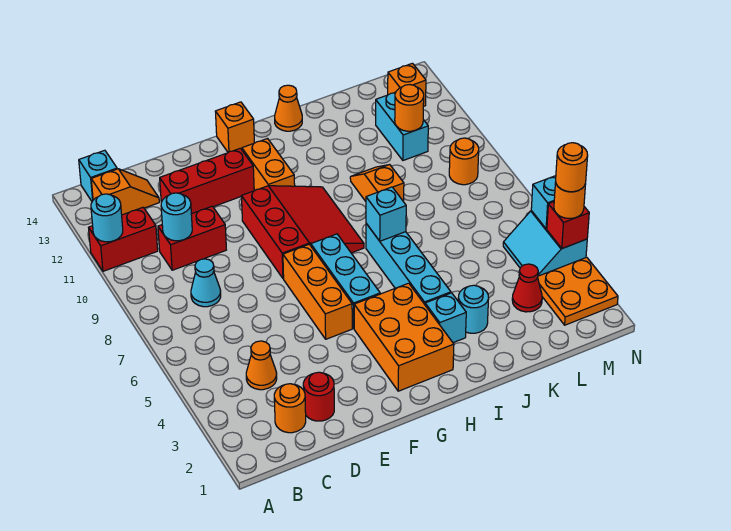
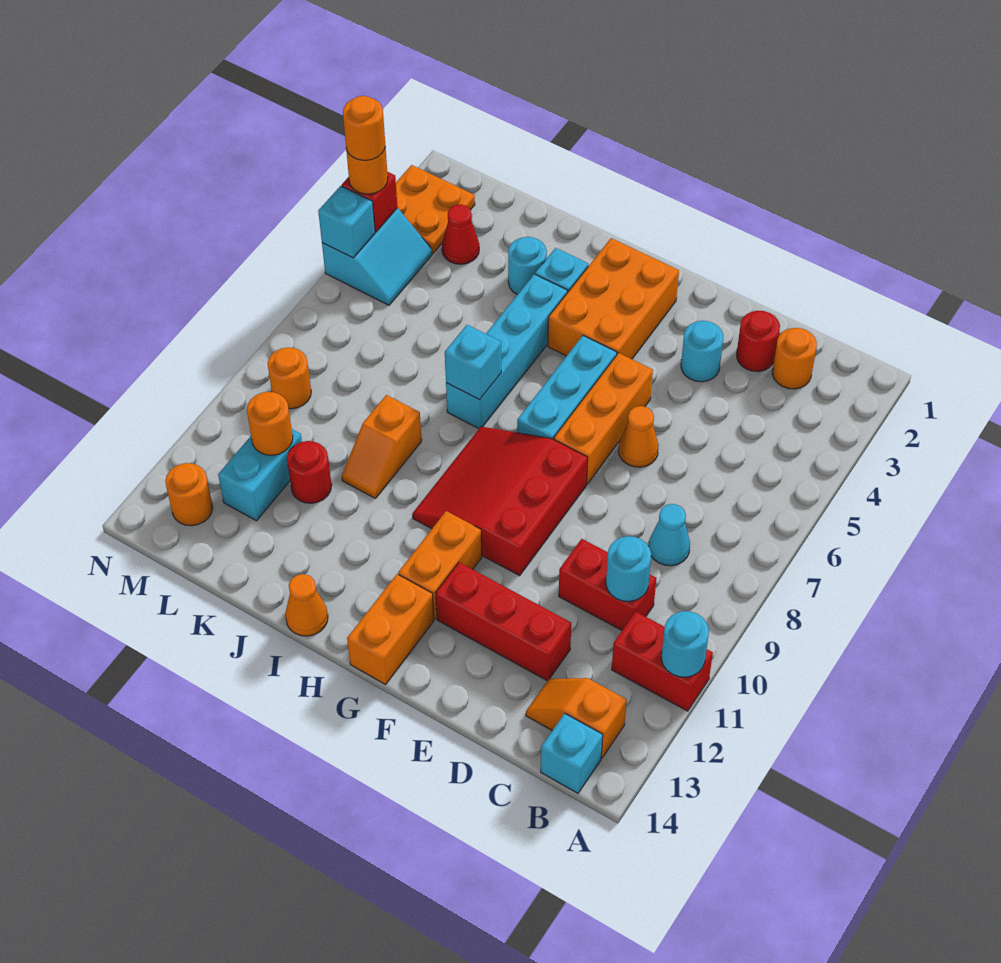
orange cone C4 level 1 -> orange cone E6 level 1
none -> cyan round brick E3 level 1
orange brick G14 level 1 -> orange brick G13:G14 level 1
none -> red round brick K11 level 1
orange brick M13 level 1 -> orange round brick M13 level 1

